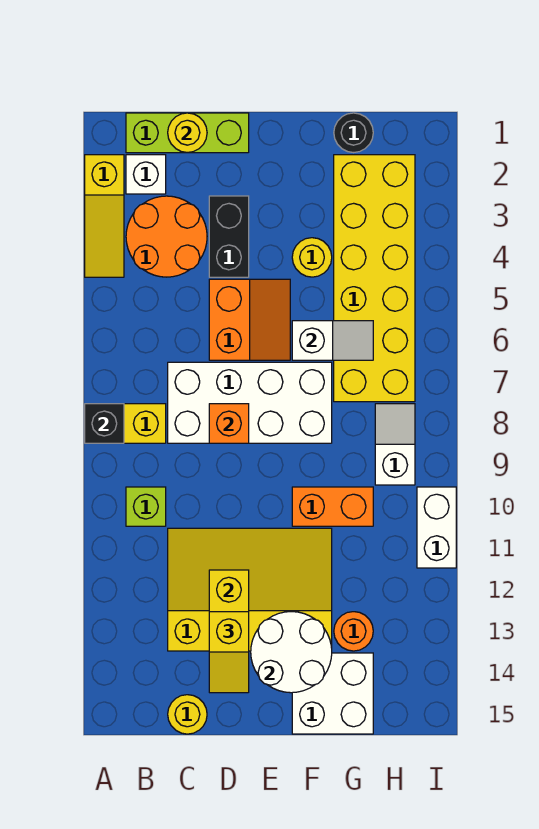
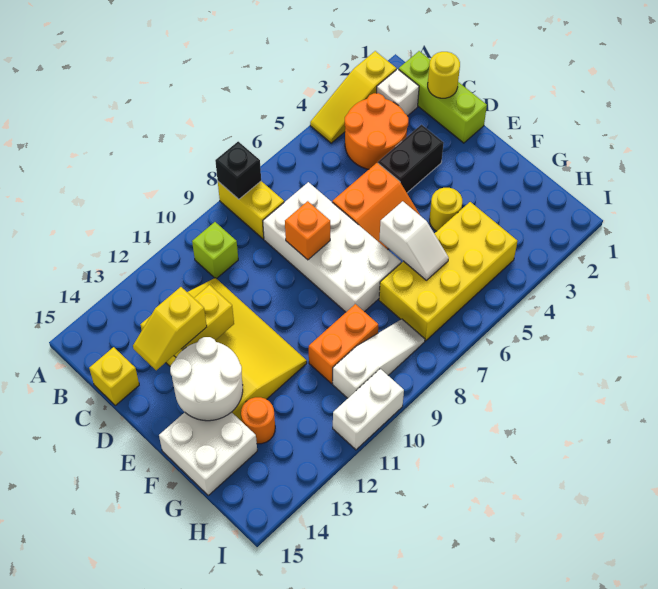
yellow round brick C15 level 1 -> yellow brick C15 level 1
orange brick F10:G10 level 1 -> orange brick G9:G10 level 1
black round brick G1 level 1 -> none
yellow brick G2:H7 level 1 -> yellow brick G4:H7 level 1
white slope H8:H9 level 1 top 9 -> white slope H8:H10 level 1 top 10

